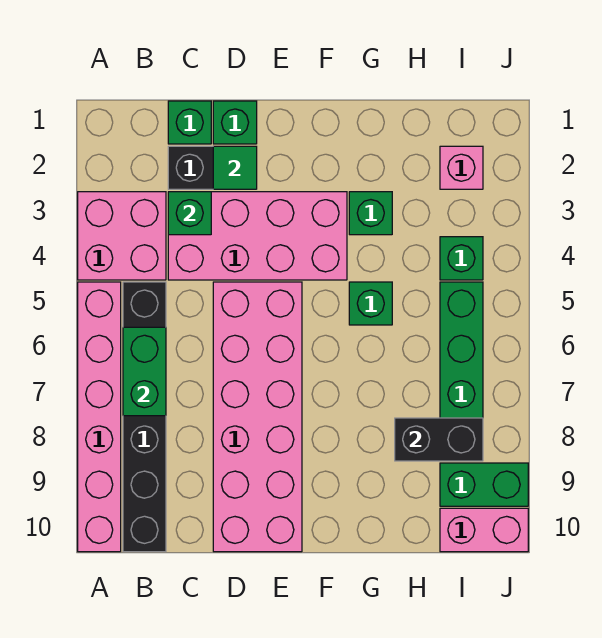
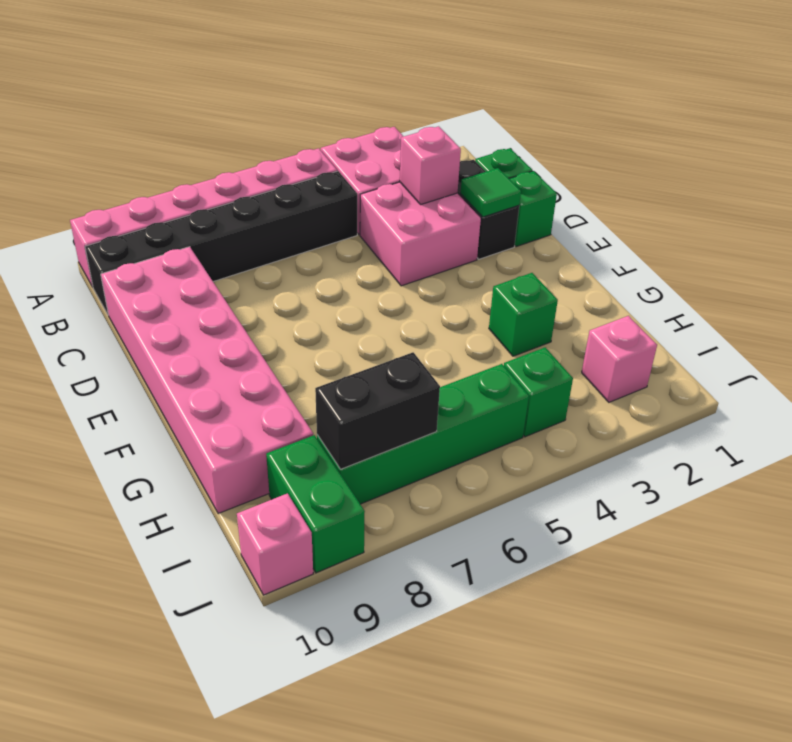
green brick B6:B7 level 2 -> none
pink brick C3:F4 level 1 -> pink brick C3:D4 level 1
green brick C3 level 2 -> pink brick C3 level 2
pink brick D5:E10 level 1 -> pink brick C9:H10 level 1
green brick G5 level 1 -> none
black brick H8:I8 level 2 -> black brick I7:I8 level 2
pink brick I10:J10 level 1 -> pink brick J10 level 1

